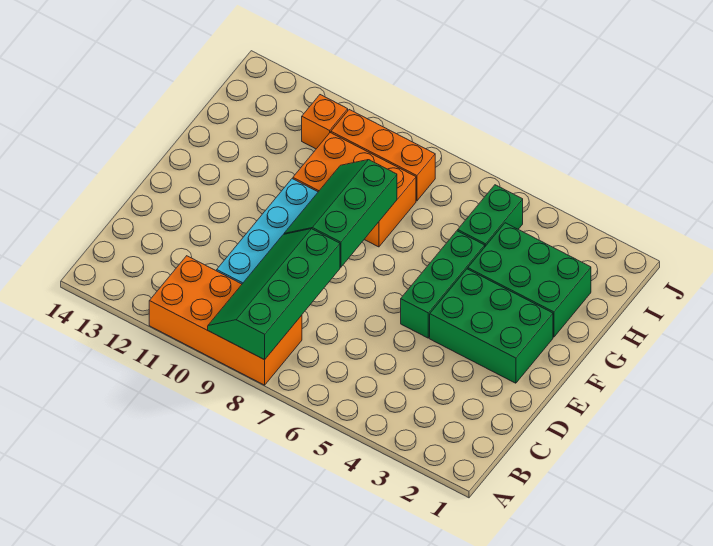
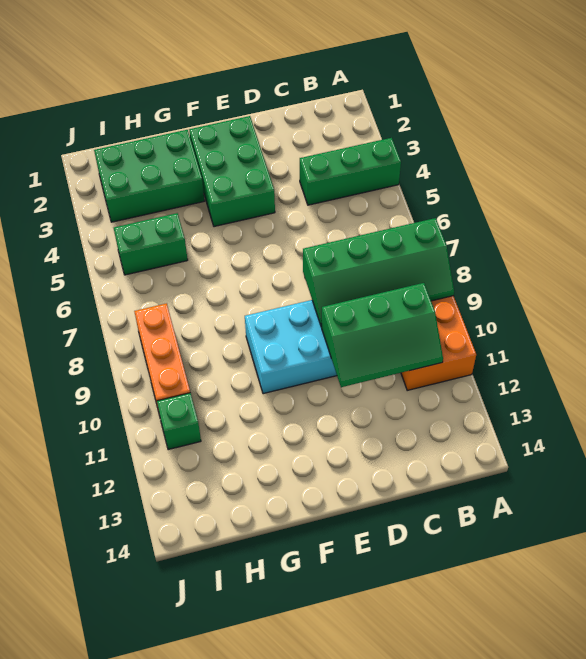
green brick E5:G5 level 1 -> green brick A4:C4 level 1
green slope E8:G9 level 2 top 8 -> green slope B10:D11 level 2 top 10
green brick G2:H4 level 1 -> green brick G2:I3 level 1
orange brick G8:H10 level 1 -> none
orange brick I11 level 1 -> green brick I11 level 1

